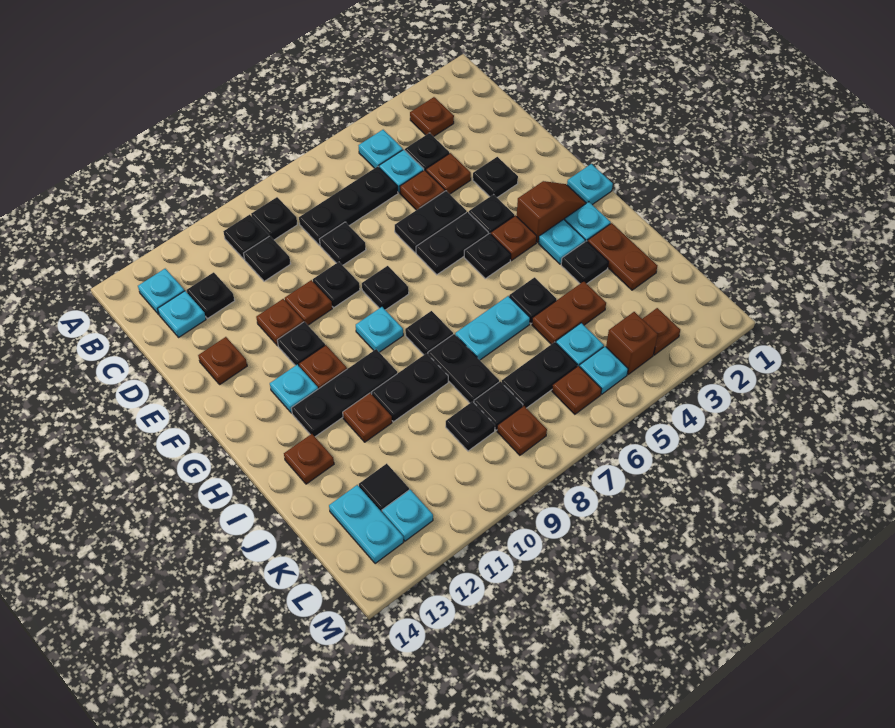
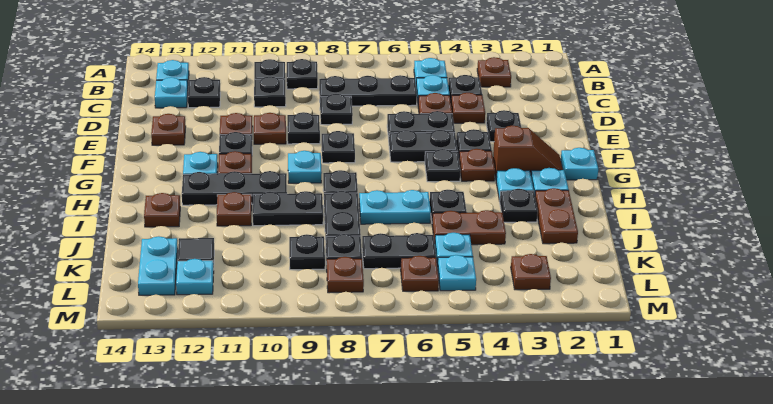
brown brick L4 level 1 -> none

